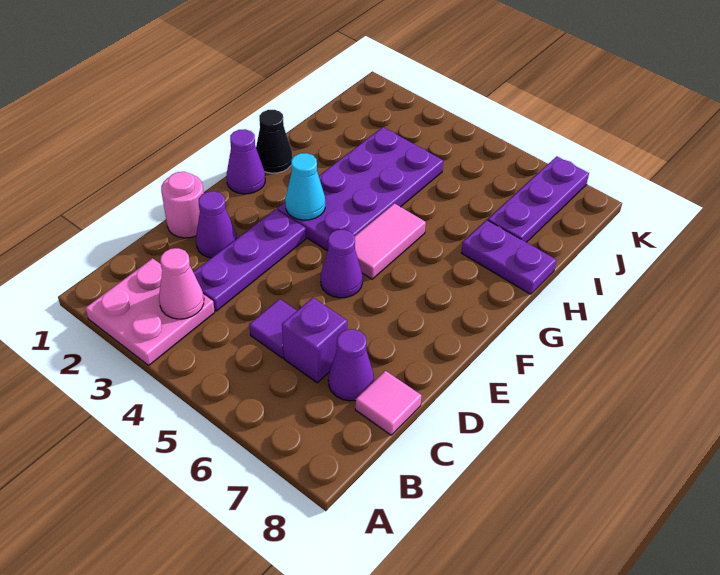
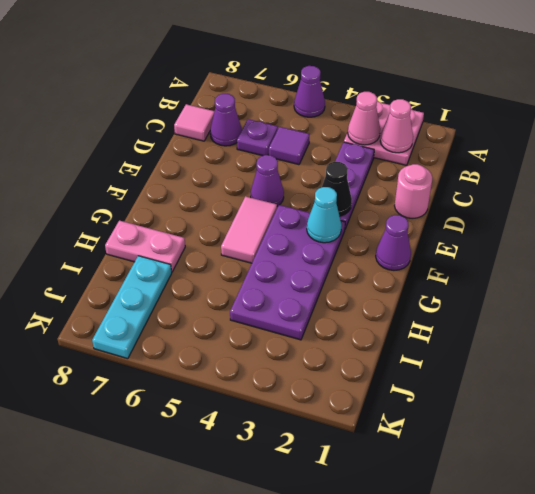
none -> pink cone B2 level 2
purple brick C6 level 1 -> purple plate C6 level 1
purple cone D2 level 1 -> purple cone A5 level 1
black cone G1 level 1 -> black cone E3 level 2
purple plate H7:H8 level 1 -> pink plate H7:H8 level 1
purple plate I7:K7 level 1 -> cyan plate I7:K7 level 1

